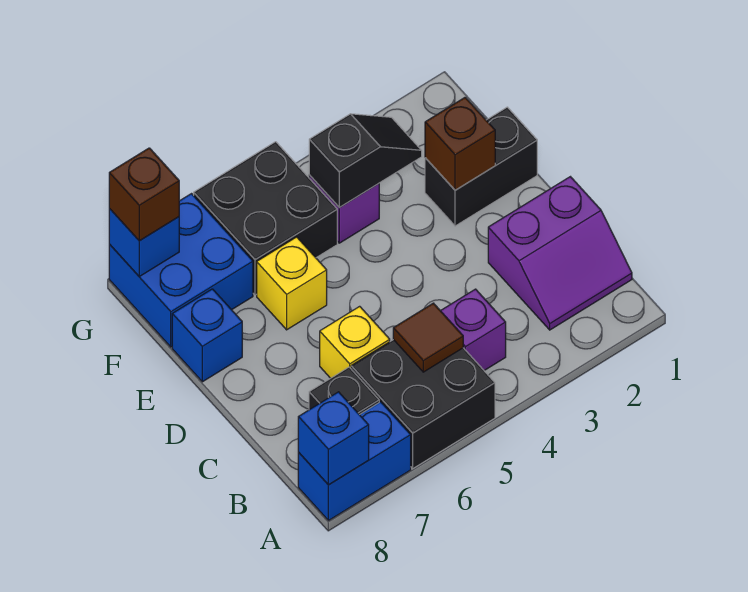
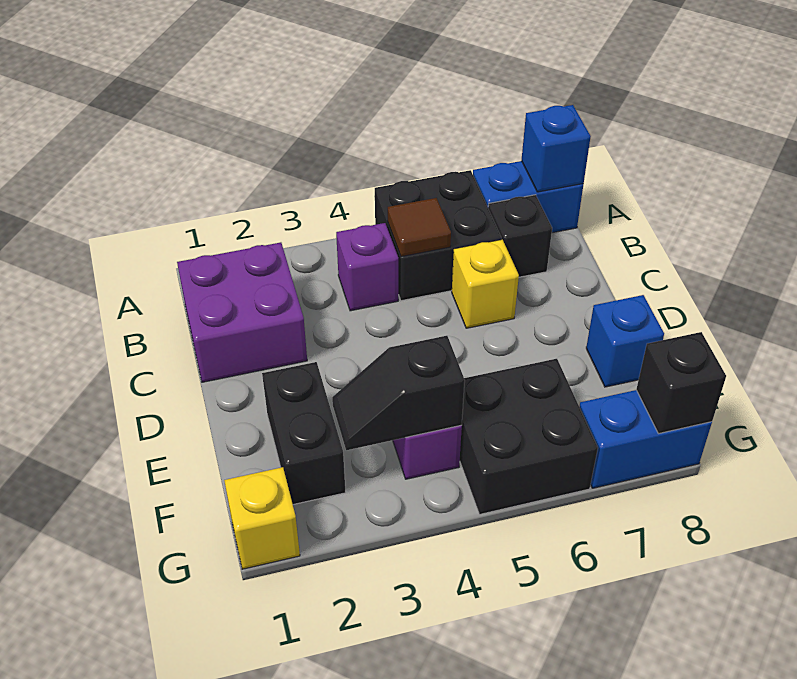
purple slope B1:C2 level 1 top C -> purple brick B1:C2 level 1
black brick E1:E2 level 1 -> black brick E2:F2 level 1
brown brick E2 level 2 -> none
yellow brick E6 level 1 -> yellow brick G1 level 1
blue brick F7:G8 level 1 -> blue brick G7:G8 level 1
blue brick G8 level 2 -> black brick G8 level 2
brown brick G8 level 3 -> none

